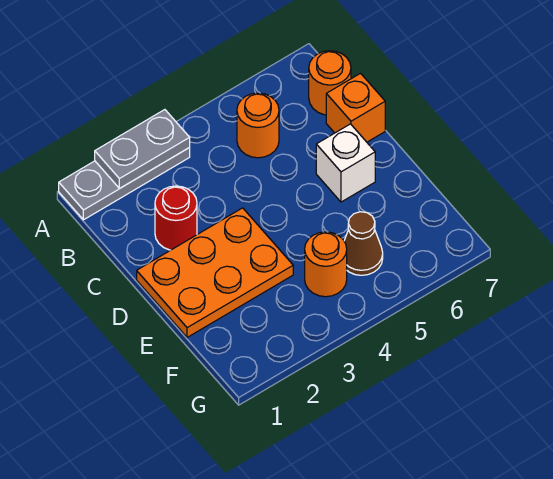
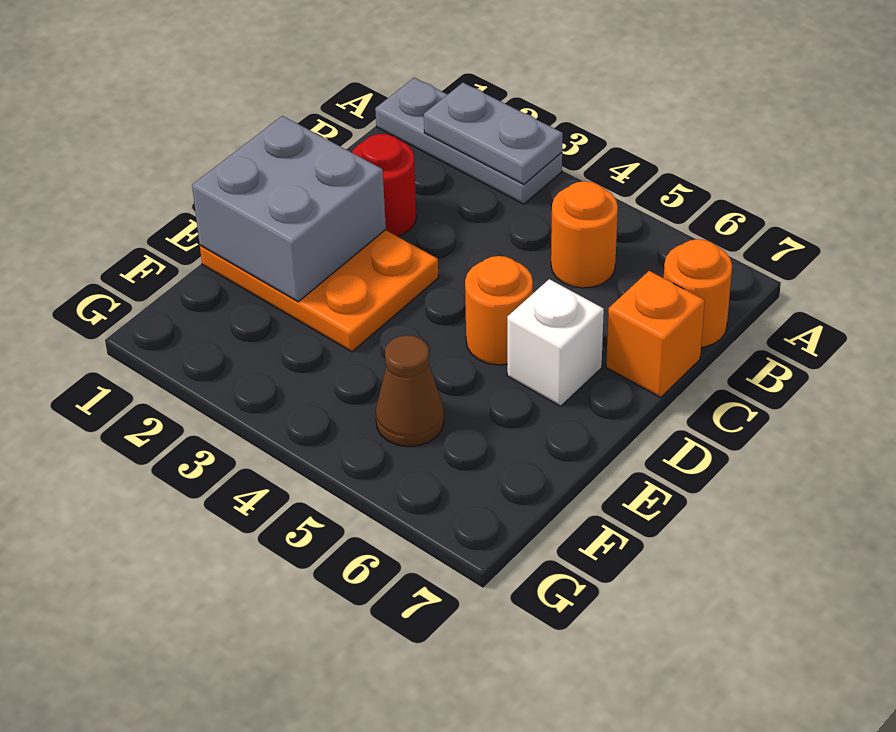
none -> grey brick D1:E2 level 2
orange round brick F4 level 1 -> orange round brick D5 level 1

